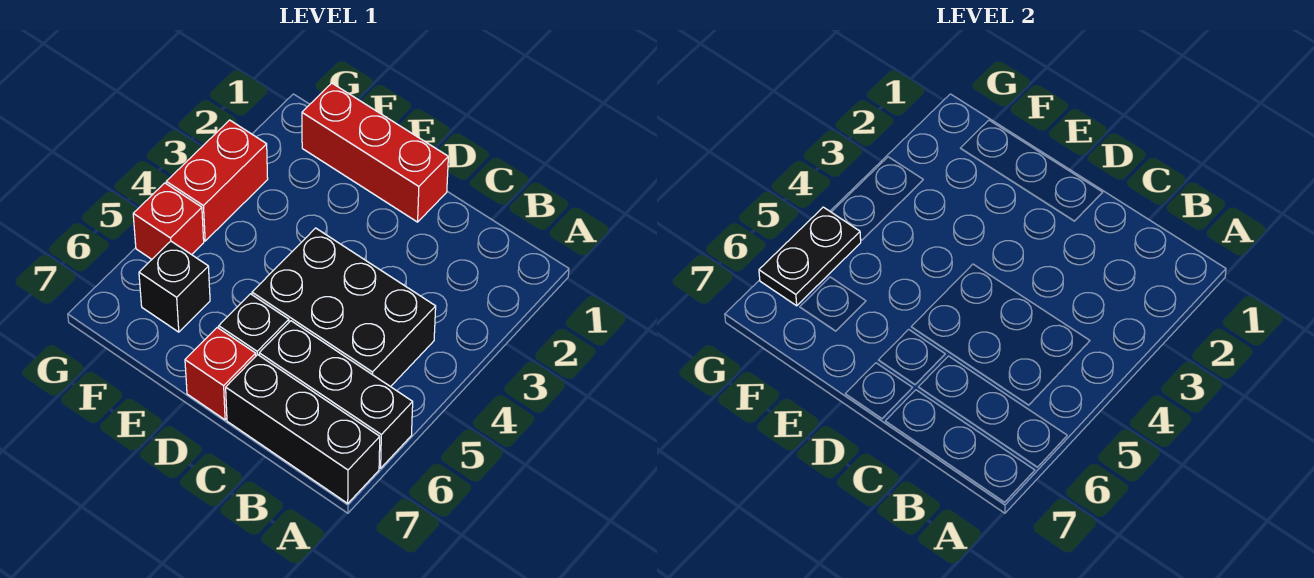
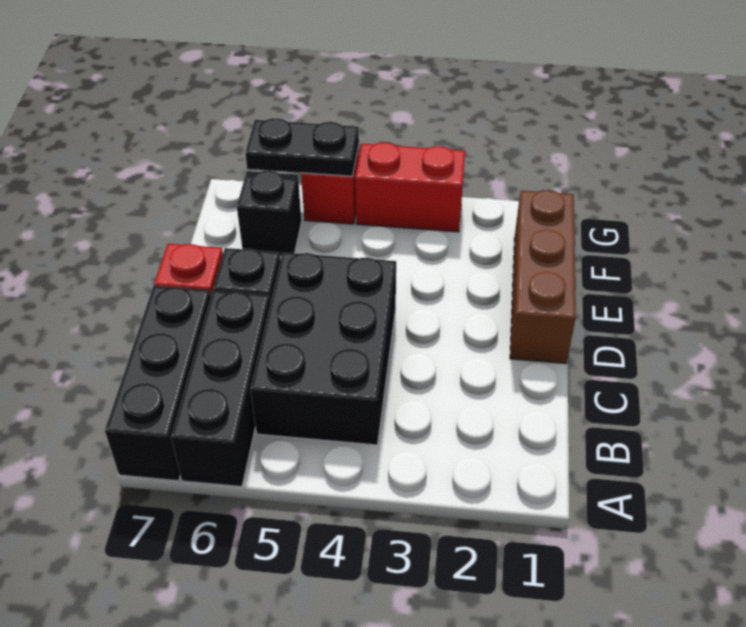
red brick D1:F1 level 1 -> brown brick D1:F1 level 1

